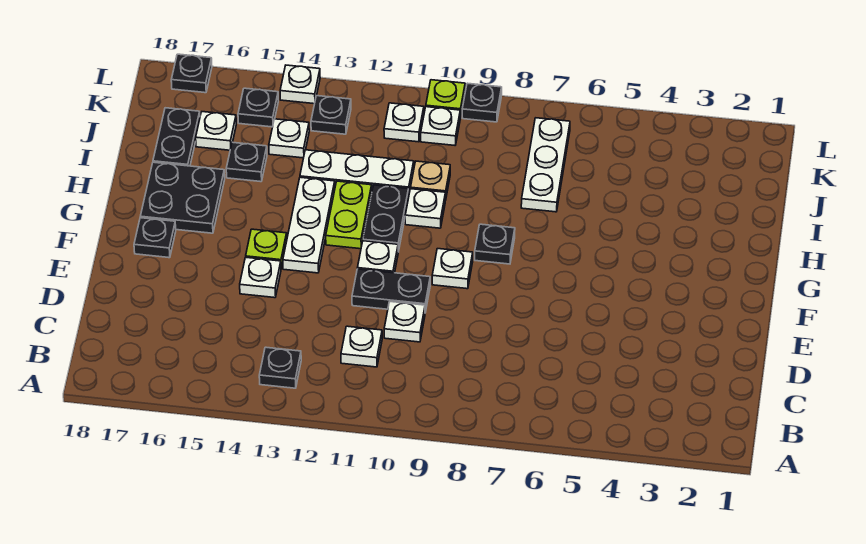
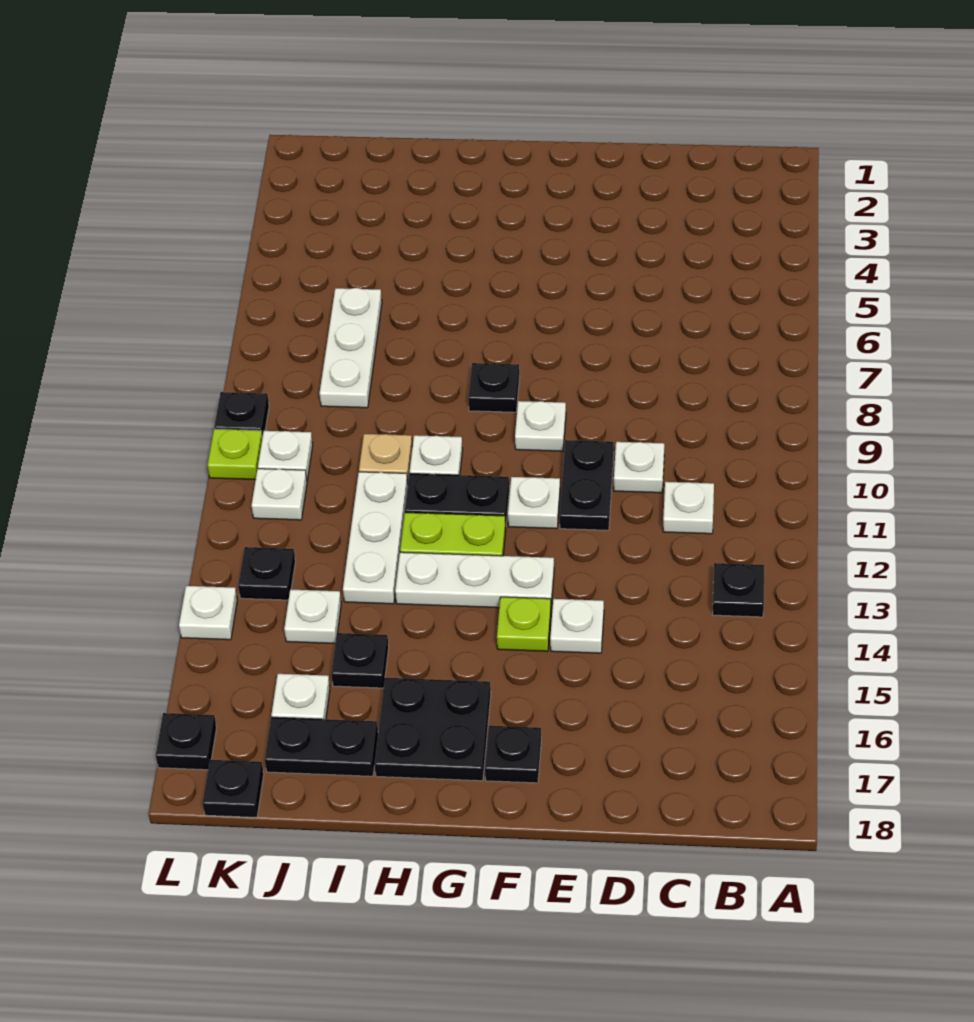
white plate I7:K7 level 1 -> white plate J6:J8 level 1
black plate K15 level 1 -> black plate K18 level 1

